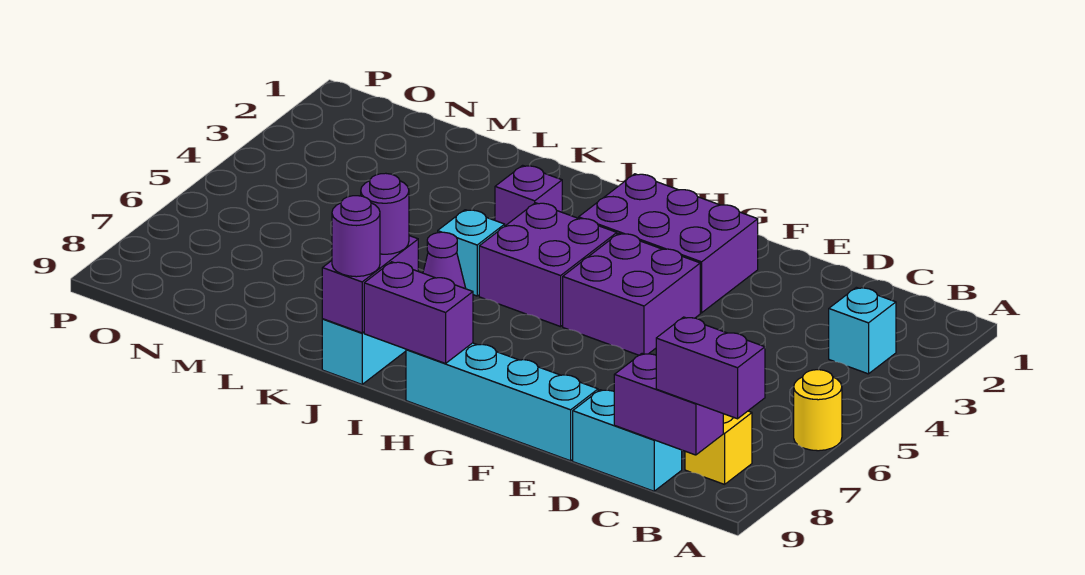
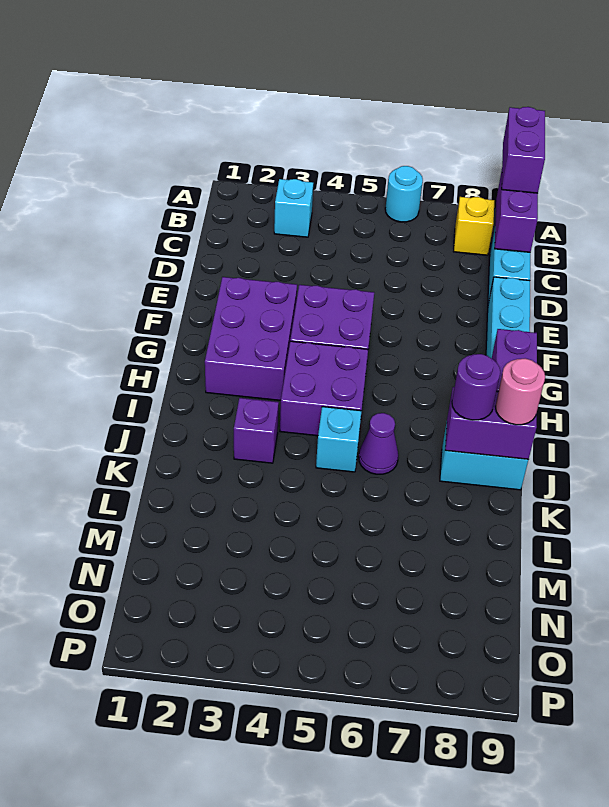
yellow round brick A6 level 1 -> cyan round brick A6 level 1
purple round brick J9 level 3 -> pink round brick J9 level 3

